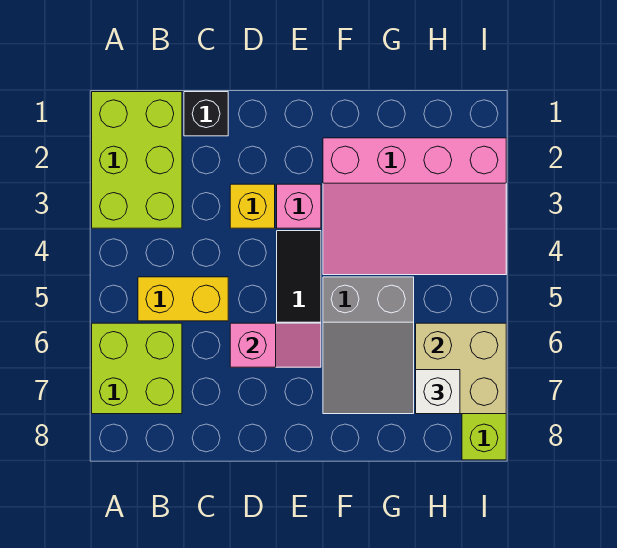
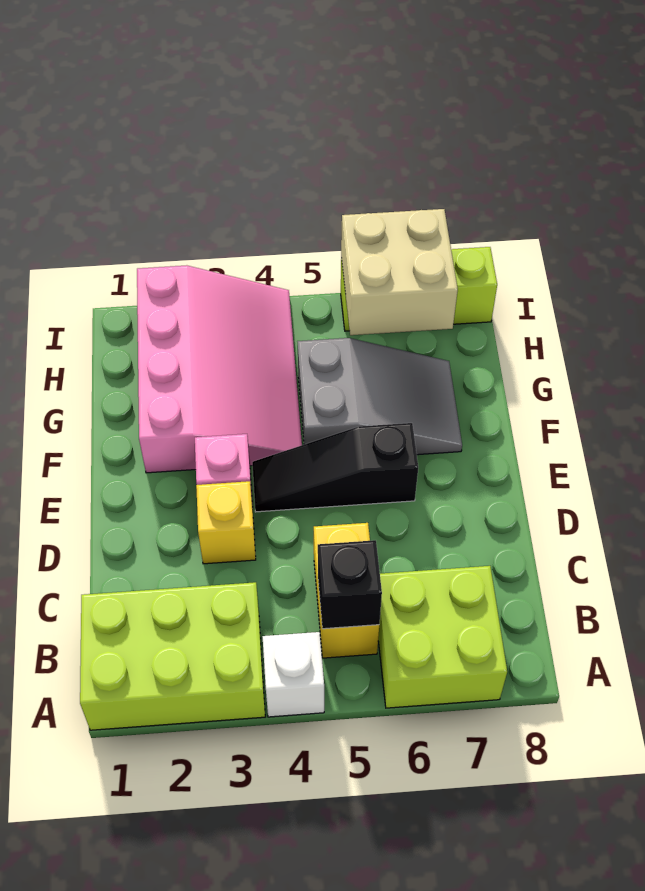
black brick C1 level 1 -> black brick B5 level 2
pink slope D6:E6 level 2 top D -> none
white brick H7 level 3 -> white brick A4 level 1

